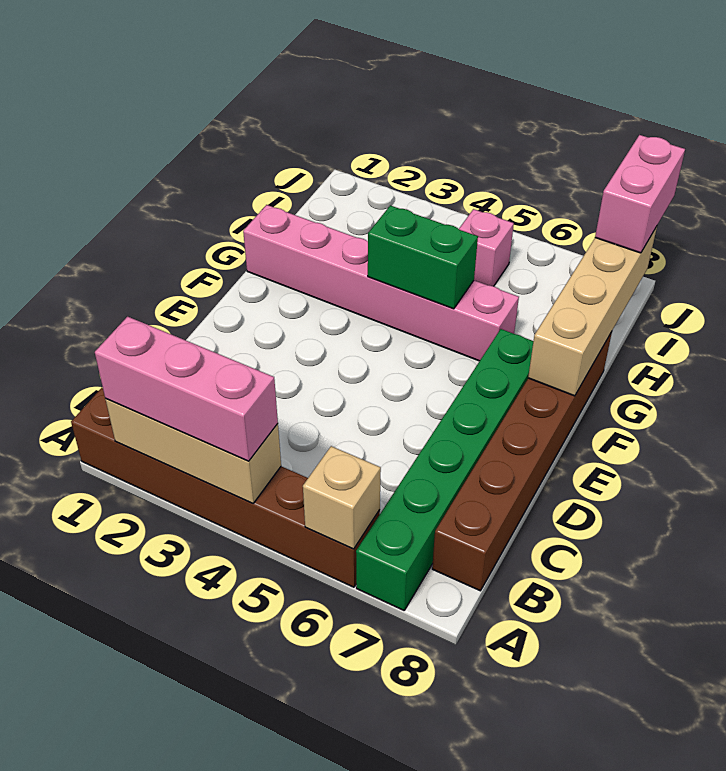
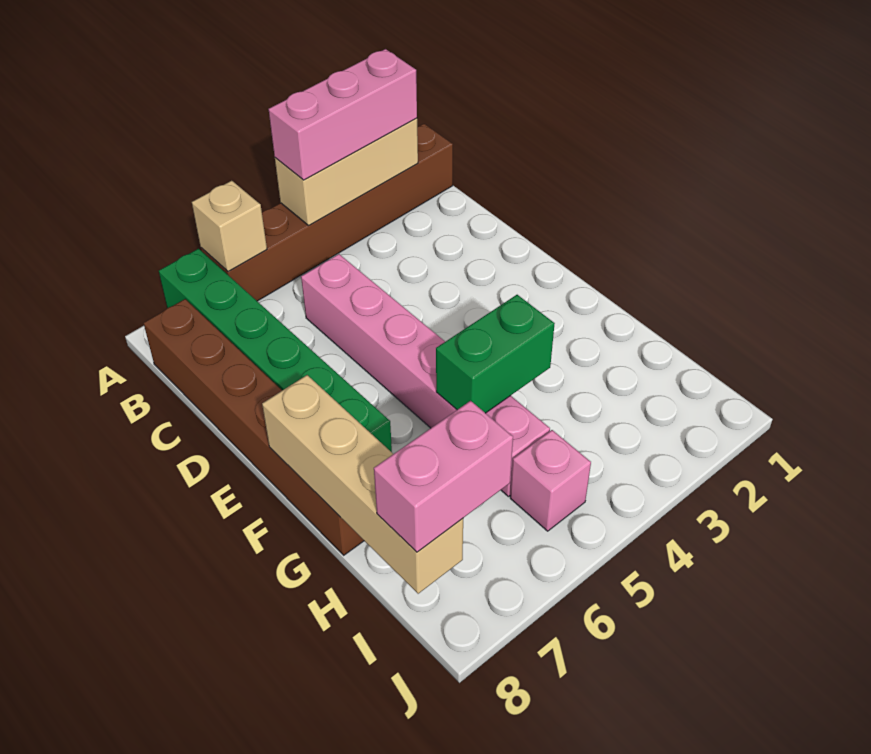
pink brick G1:G6 level 1 -> pink brick C5:H5 level 1
pink brick I8:J8 level 3 -> pink brick I7:I8 level 3

